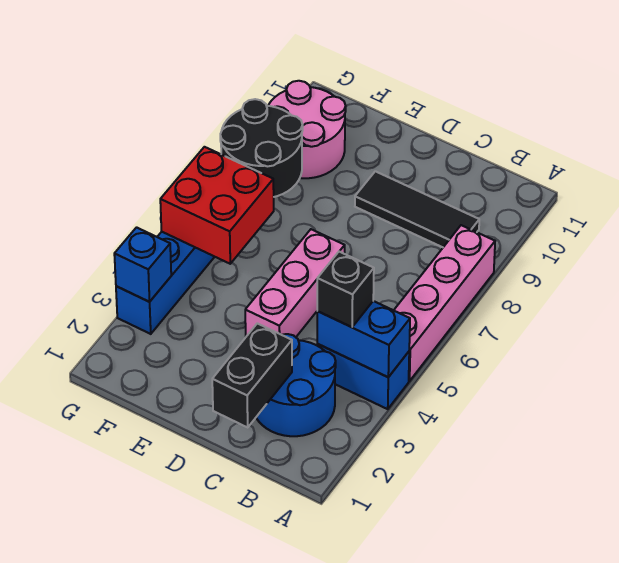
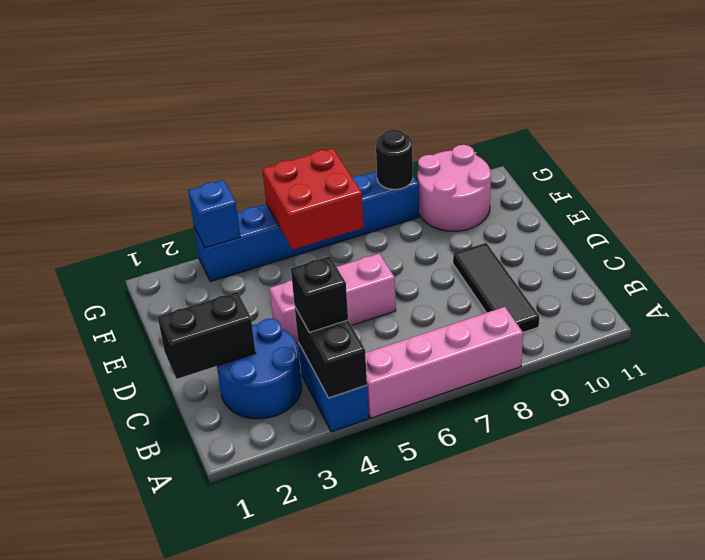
blue brick A4:B4 level 2 -> black brick A4:B4 level 2
black round brick F7:G8 level 2 -> black round brick G8 level 2

